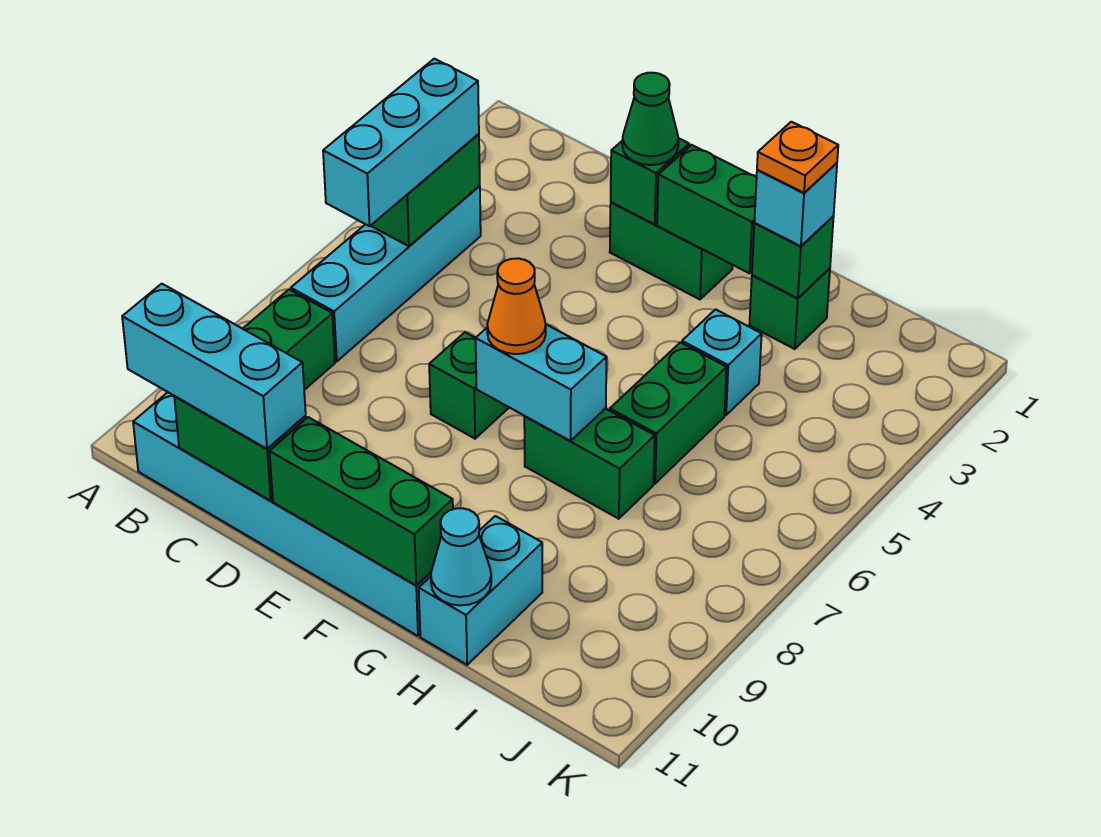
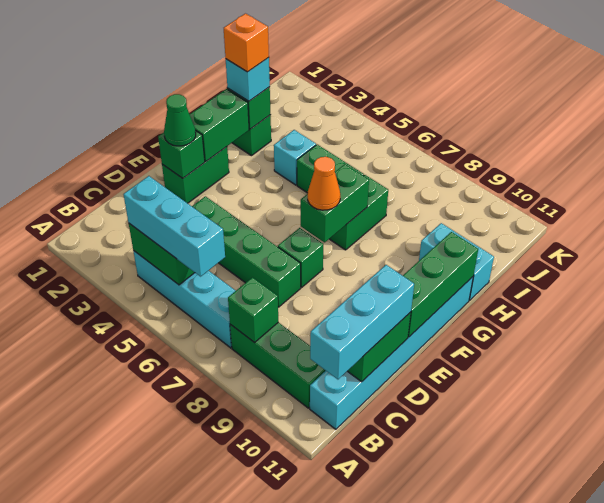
none -> green brick B8 level 2
none -> green brick D4:D7 level 1
cyan brick F7:G7 level 2 -> green brick F7:G7 level 2
orange plate H2 level 4 -> orange brick H2 level 4
cyan cone H11 level 2 -> none

